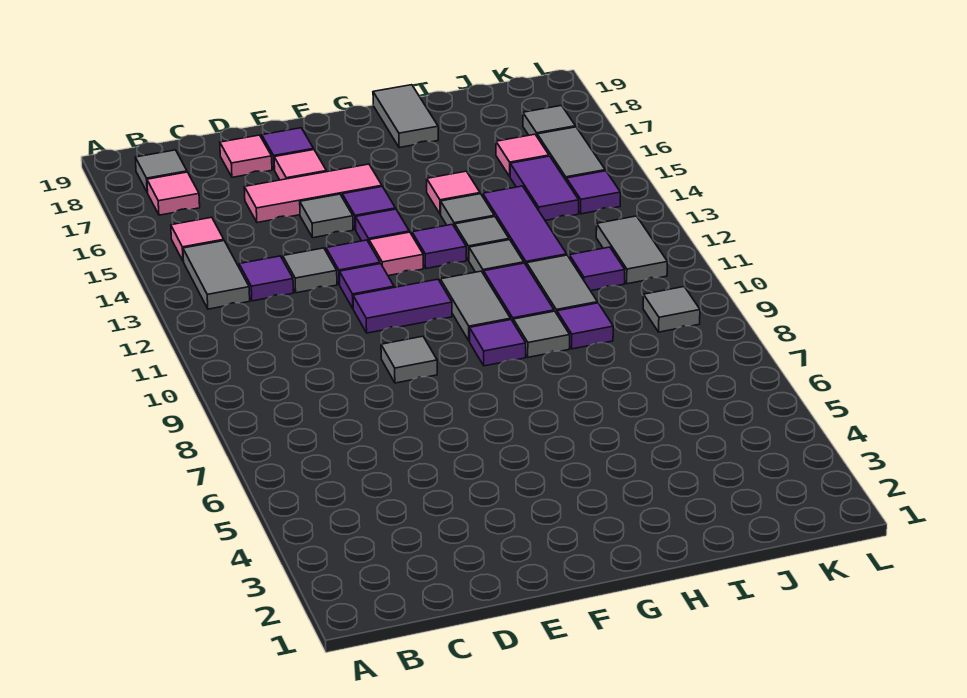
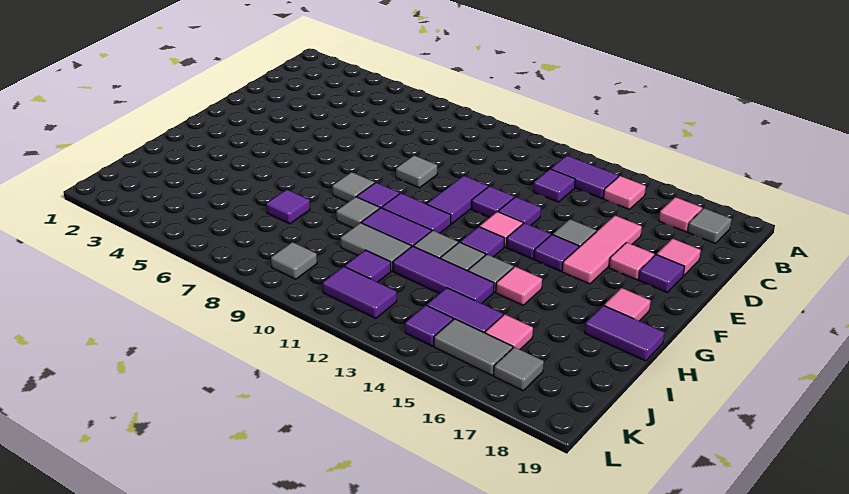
grey tile B13:B14 level 1 -> purple tile B13:B14 level 1
grey tile D13 level 1 -> grey tile G8 level 1
grey tile G10:G11 level 1 -> purple tile G10:G11 level 1
none -> pink tile G18 level 1
grey tile H18:H19 level 1 -> purple tile H18:H19 level 1
purple tile I9 level 1 -> purple tile I7 level 1
grey tile K11:K12 level 1 -> purple tile K11:K12 level 1

